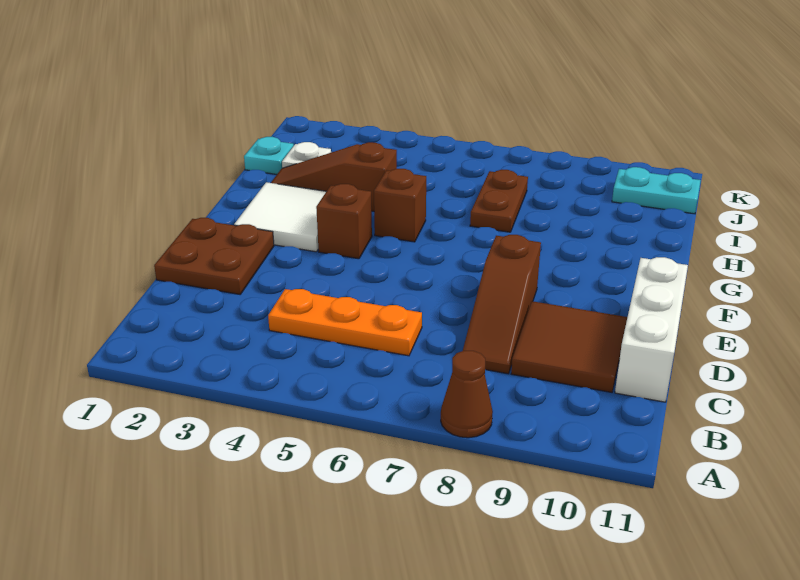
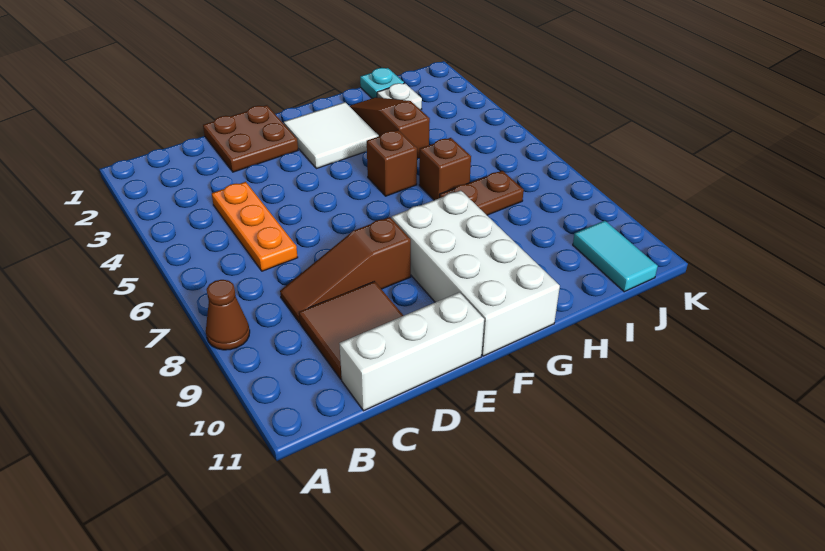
brown brick F4 level 1 -> brown brick H6 level 1
none -> white brick F8:G11 level 1
cyan plate J10:J11 level 1 -> cyan tile J10:J11 level 1

